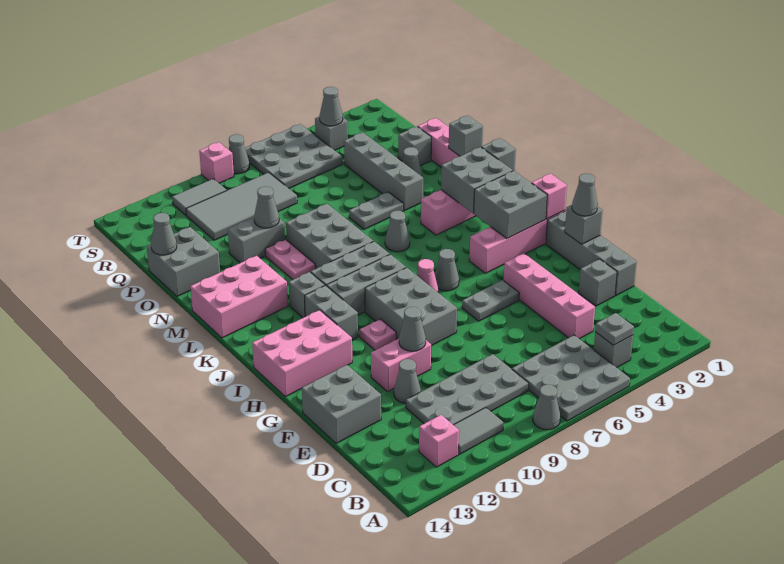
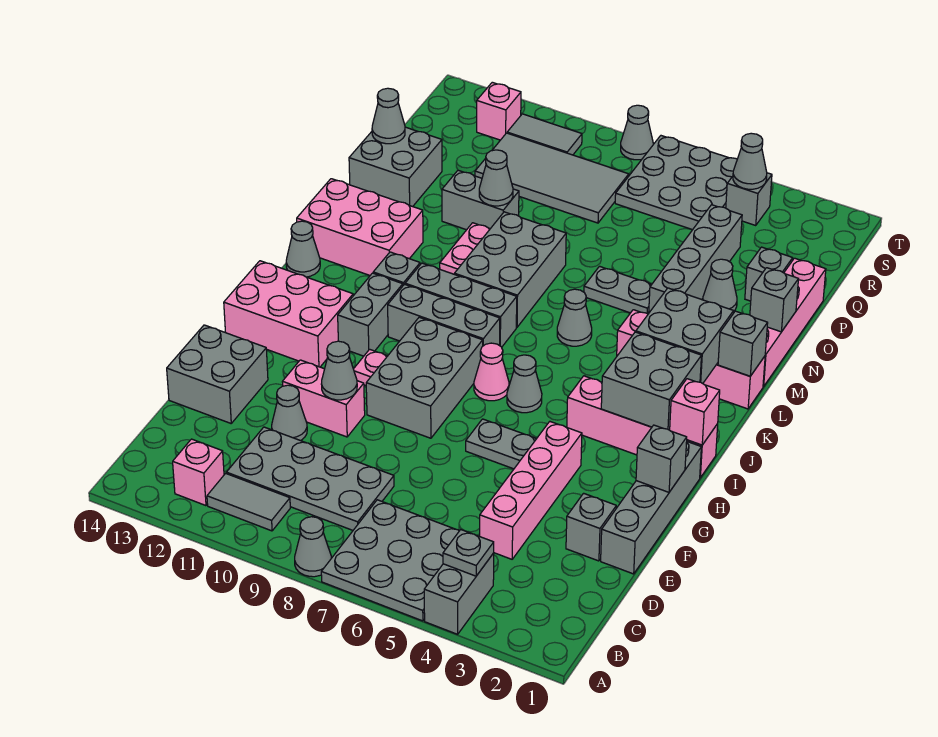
grey brick B4 level 1 -> grey brick A4:B4 level 1
grey cone G1 level 3 -> grey cone K14 level 1
pink brick T9 level 1 -> pink brick S12 level 1

